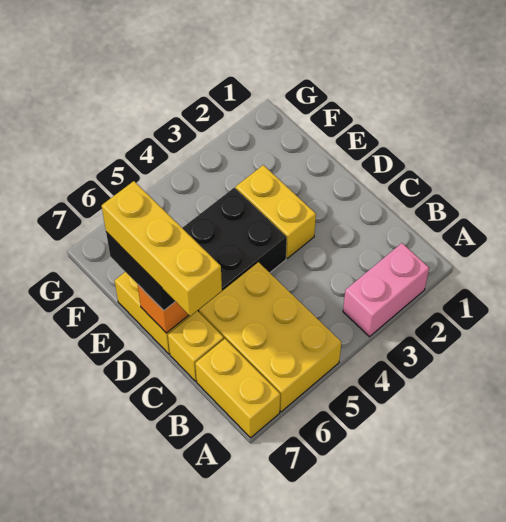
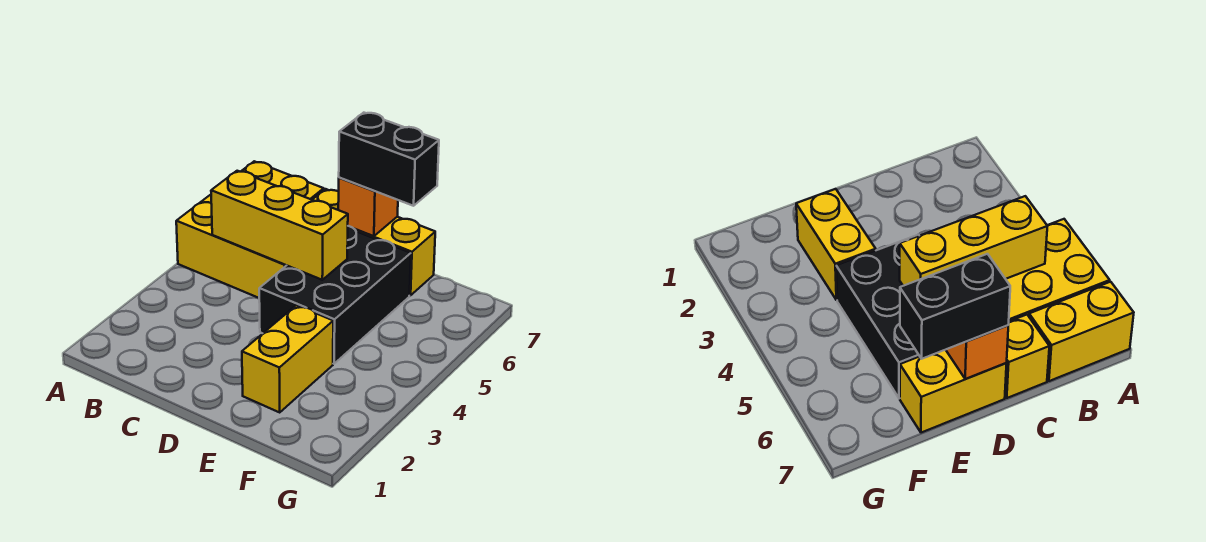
pink brick A2:A3 level 1 -> none
yellow brick C7:E7 level 4 -> yellow brick B5:D5 level 2
yellow brick D3:E3 level 1 -> yellow brick E2:E3 level 1

